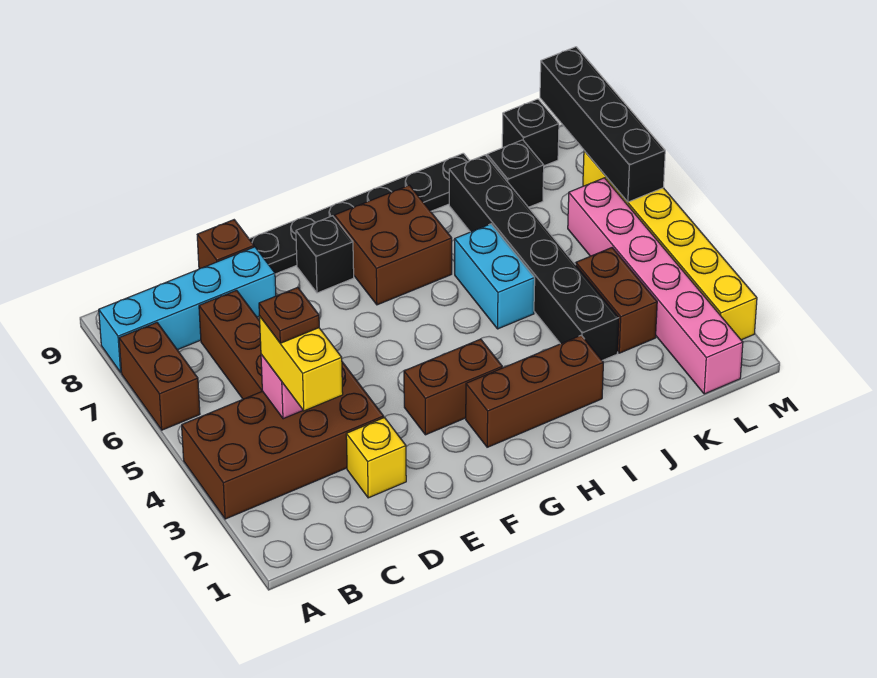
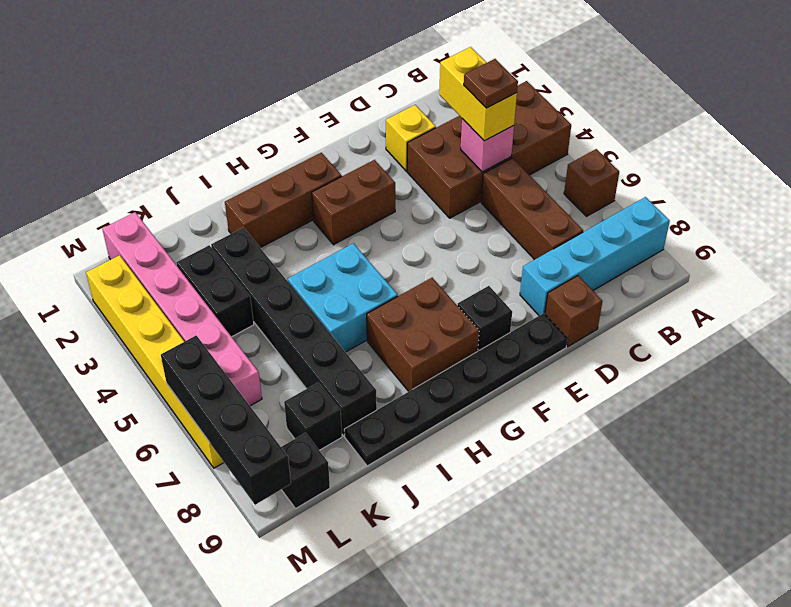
brown brick A6:A7 level 1 -> brown brick A6 level 1
cyan brick I5:I6 level 1 -> cyan brick H5:I6 level 1
brown brick K3:K4 level 1 -> black brick K3:K4 level 1

